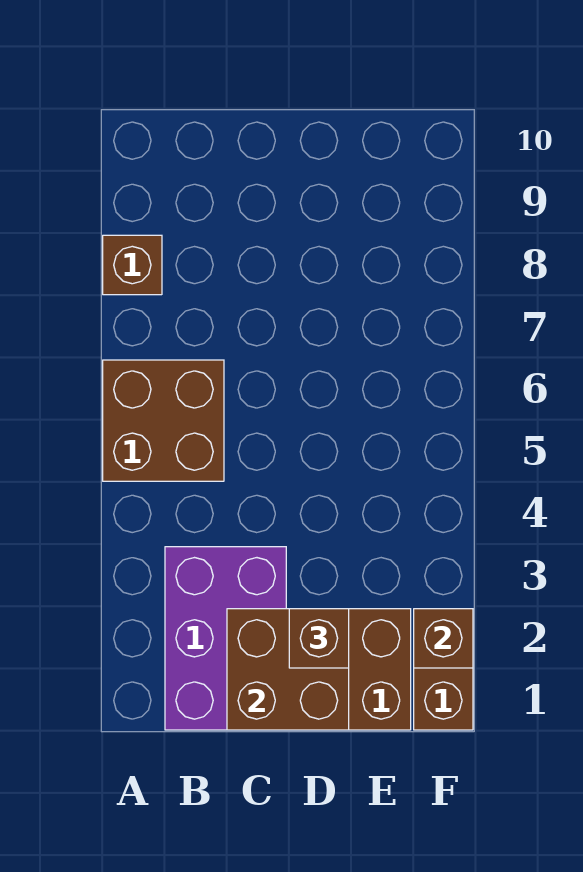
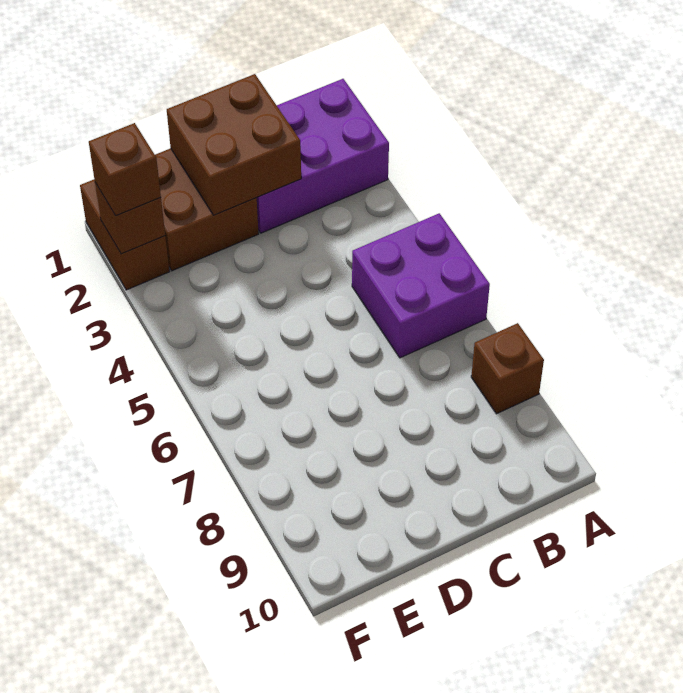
brown brick A5:B6 level 1 -> purple brick A5:B6 level 1
purple brick B1:C3 level 1 -> purple brick A1:C2 level 1
brown brick D2 level 3 -> brown brick F2 level 3

